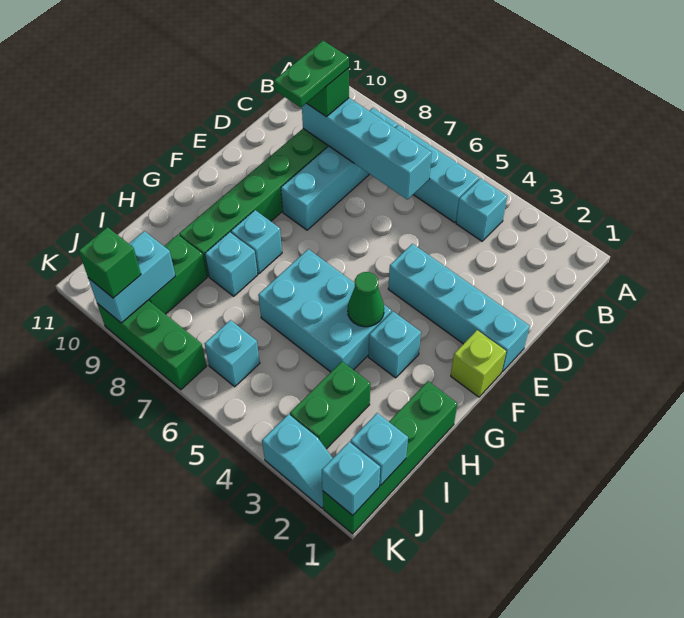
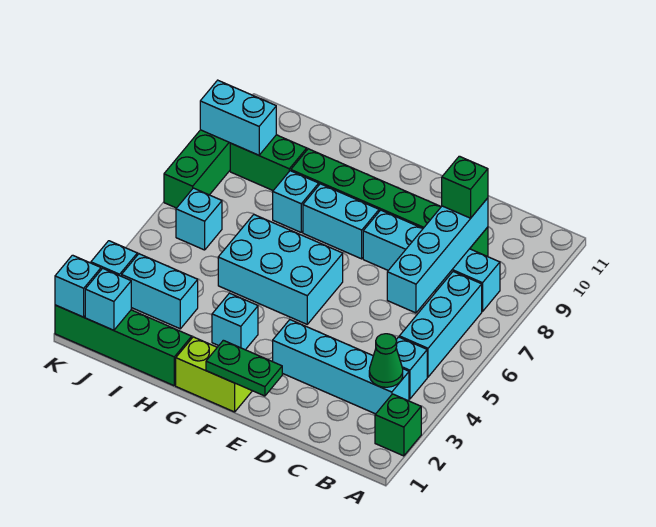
green plate C9:D9 level 4 -> green plate E1:F1 level 2
cyan brick E1:E4 level 1 -> cyan brick B3:E3 level 1
lime brick F1 level 1 -> lime brick F1:G1 level 1
cyan brick G4:H6 level 1 -> cyan brick F5:H6 level 1
green cone G4 level 2 -> green cone B3 level 2
cyan brick G8 level 1 -> cyan brick F8:G8 level 1
green brick I3:J3 level 1 -> cyan brick I3:J3 level 1
green brick K9 level 3 -> green brick A2 level 1

